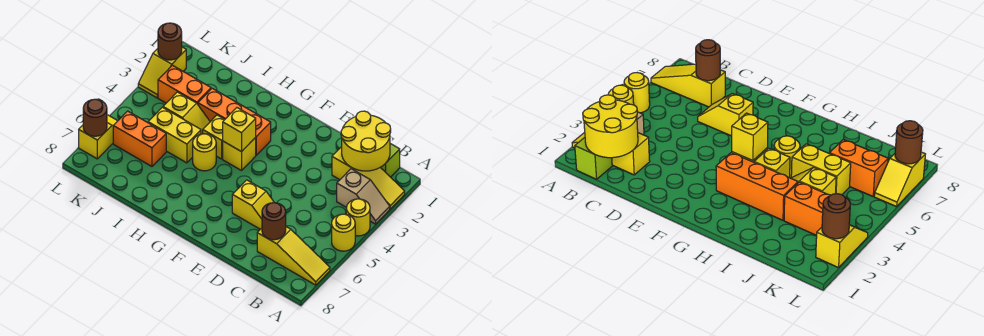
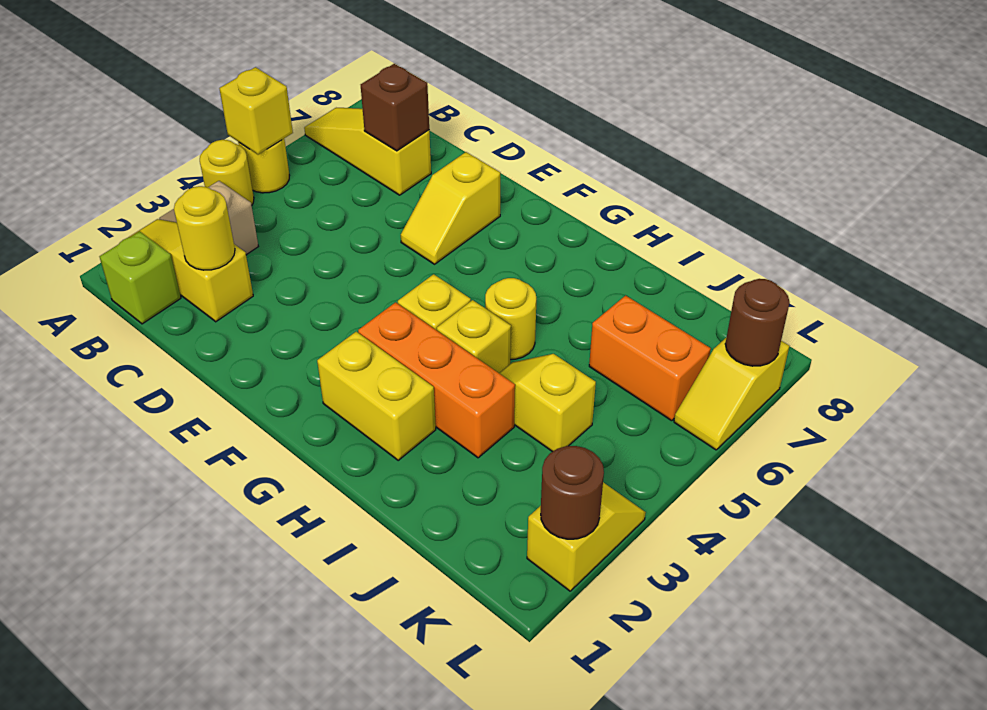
yellow round brick B1:C2 level 2 -> yellow round brick C2 level 2
brown round brick C7 level 2 -> brown brick C7 level 2
yellow slope D6:E6 level 1 top E -> yellow slope E6:E7 level 1 top 7
yellow brick G4 level 2 -> yellow brick A5 level 2
yellow brick I5:J5 level 1 -> yellow brick G2:H2 level 1
orange brick J3:K3 level 1 -> none

